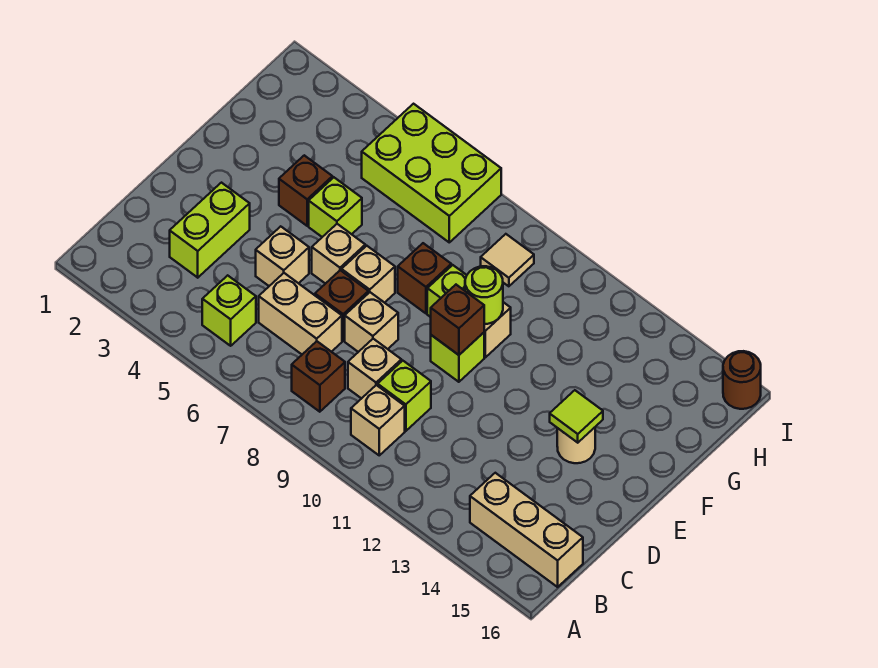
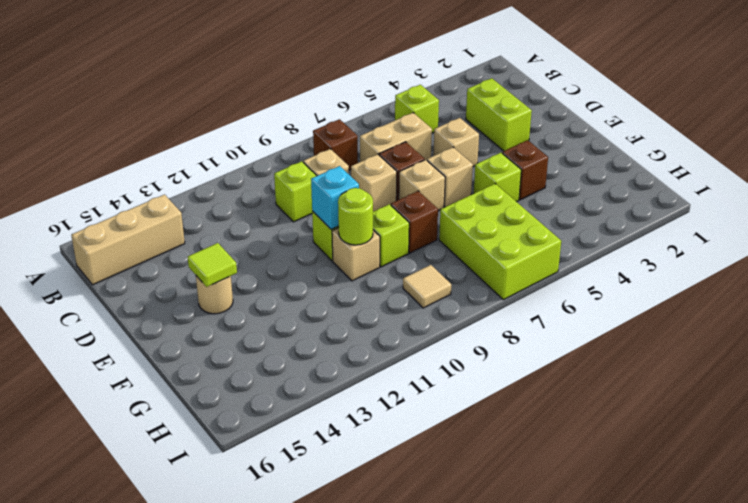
tan brick B10 level 1 -> none
brown brick E10 level 2 -> cyan brick E10 level 2
lime brick H5:I7 level 1 -> lime brick G6:I7 level 1
brown round brick I16 level 1 -> none

